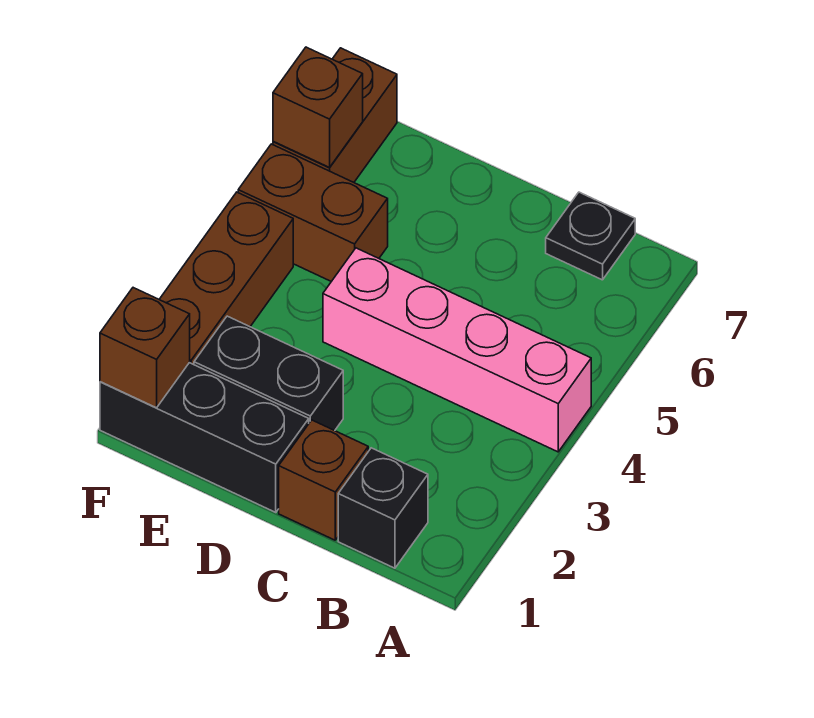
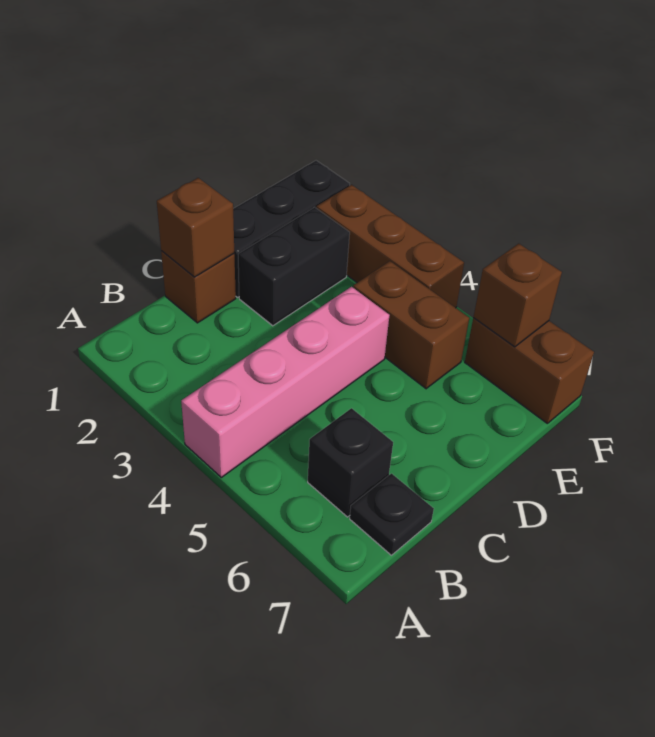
black brick B1 level 1 -> black brick B6 level 1
brown brick E5:F5 level 1 -> brown brick E4:E5 level 1
brown brick F1 level 2 -> brown brick C1 level 2

